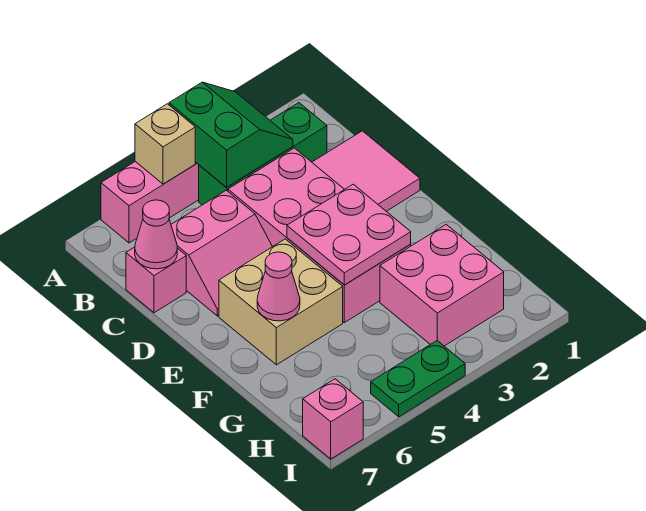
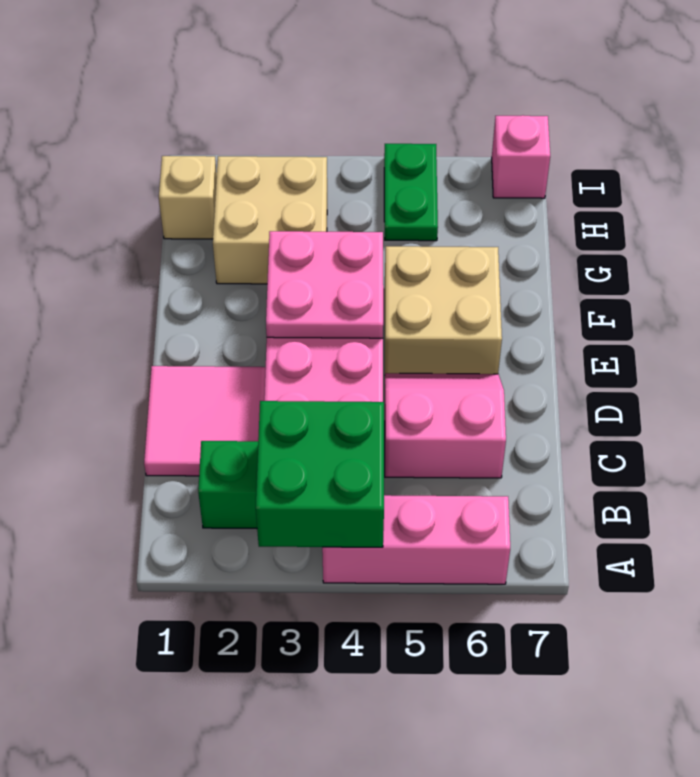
green slope A3:B4 level 2 top 4 -> green brick A3:B4 level 2
tan brick A5 level 2 -> tan brick H1 level 1
pink brick C7 level 1 -> none
pink cone C7 level 2 -> none
pink cone F6 level 2 -> none
pink brick G2:H3 level 1 -> tan brick G2:H3 level 1
green plate I4:I5 level 1 -> green plate H5:I5 level 1

